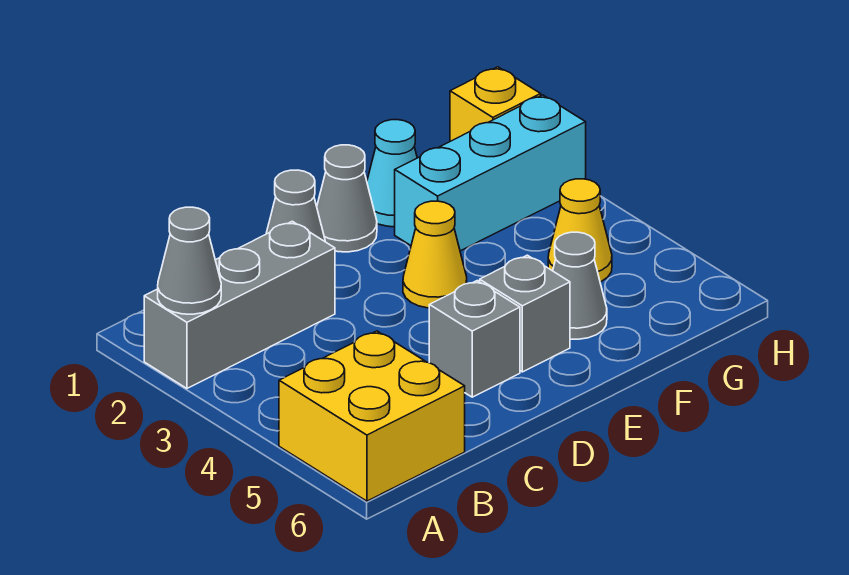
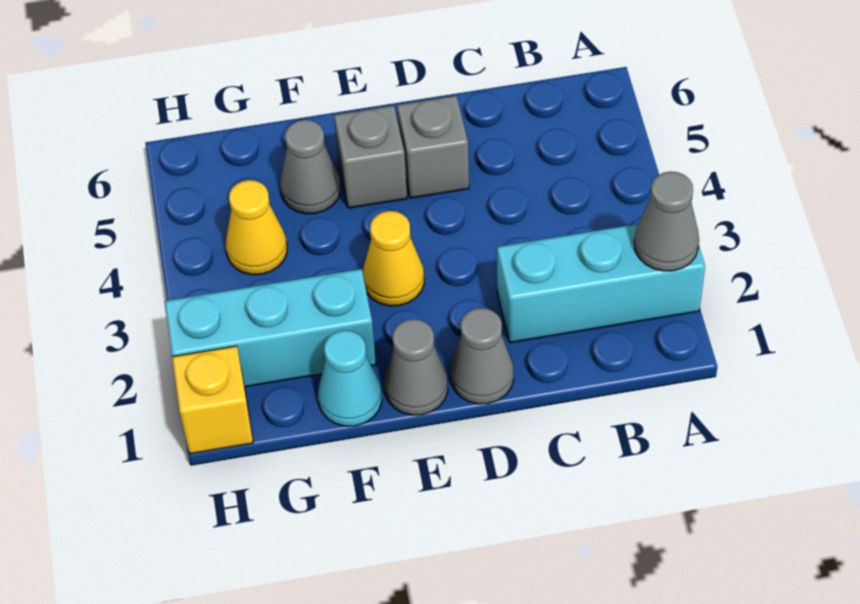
grey brick A2:C2 level 1 -> cyan brick A2:C2 level 1
yellow brick A5:B6 level 1 -> none

